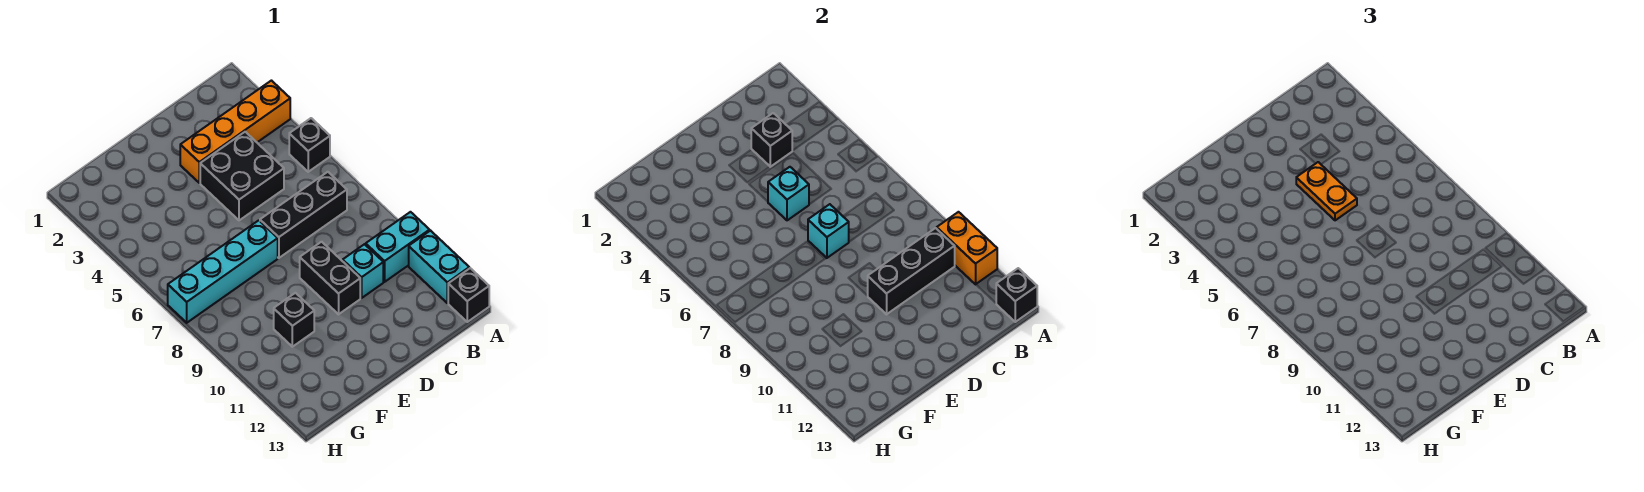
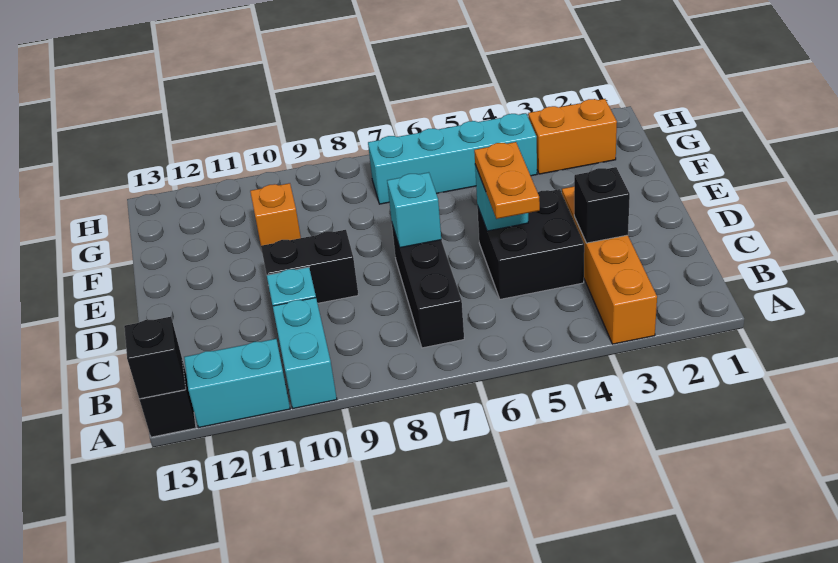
black brick A5 level 1 -> none
orange brick A10:A11 level 2 -> orange brick G2:G3 level 1
black brick B10:D10 level 2 -> none
orange plate D4:D5 level 3 -> orange plate C5:D5 level 3
cyan brick E7:H7 level 1 -> cyan brick G4:G7 level 1
black brick F10 level 1 -> orange brick F10 level 1

